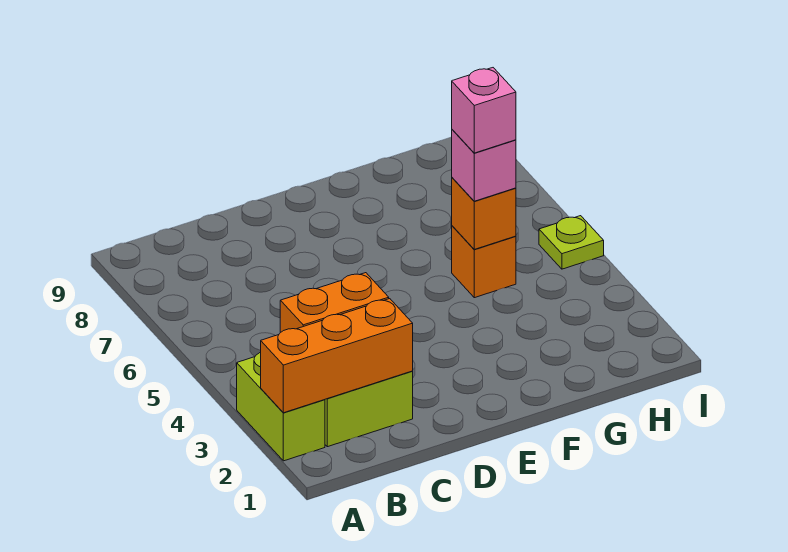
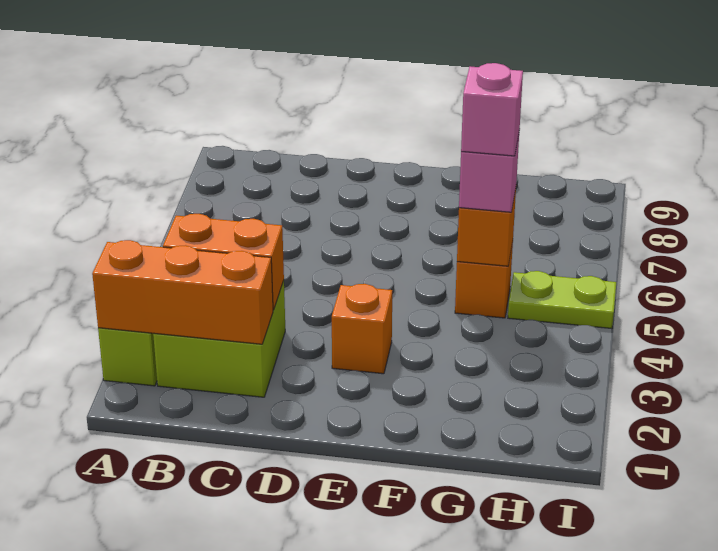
none -> orange brick E3 level 1
lime plate I5 level 1 -> lime plate H5:I5 level 1

